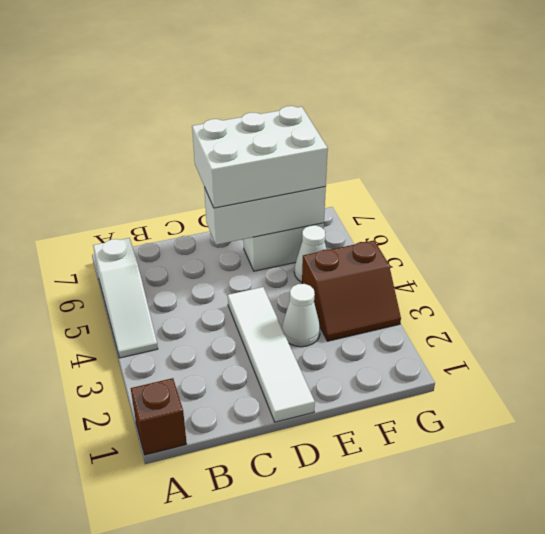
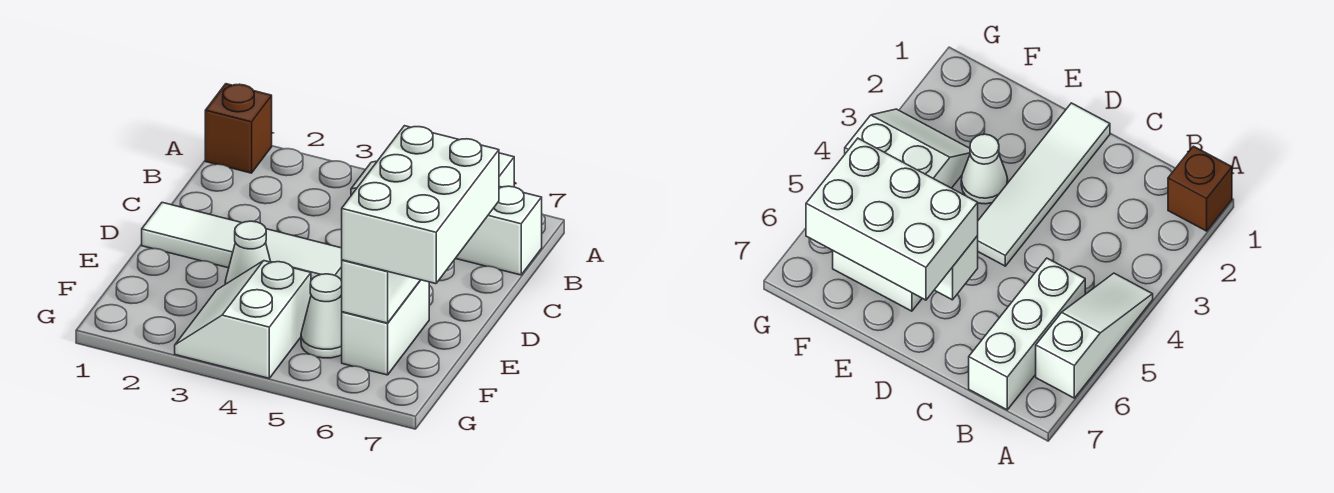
none -> white brick B5:B7 level 1
brown slope F3:G4 level 1 top 4 -> white slope F3:G4 level 1 top 4

